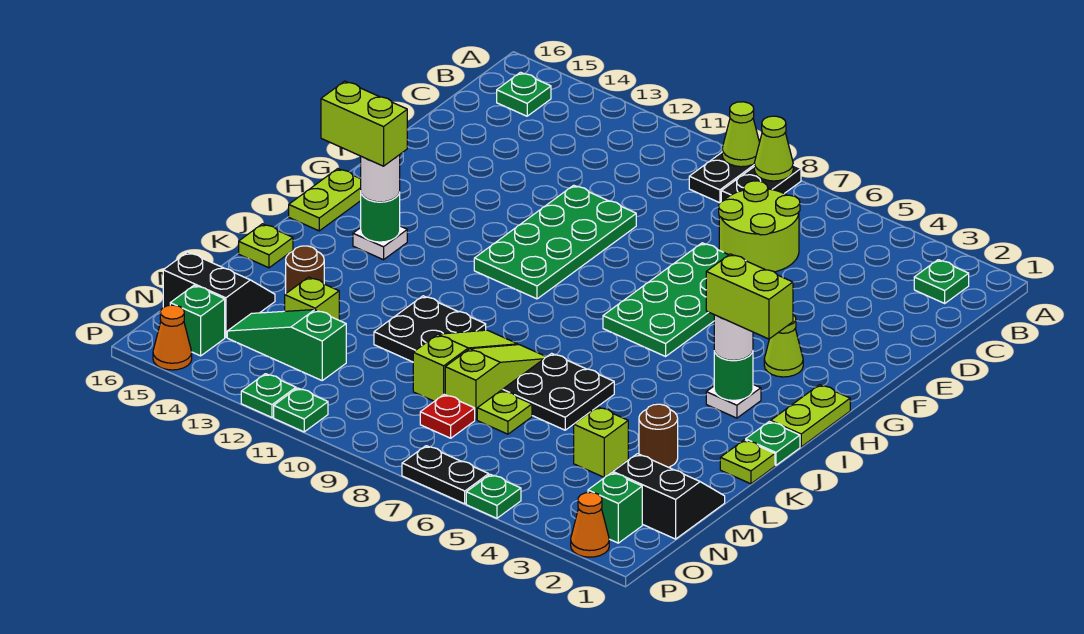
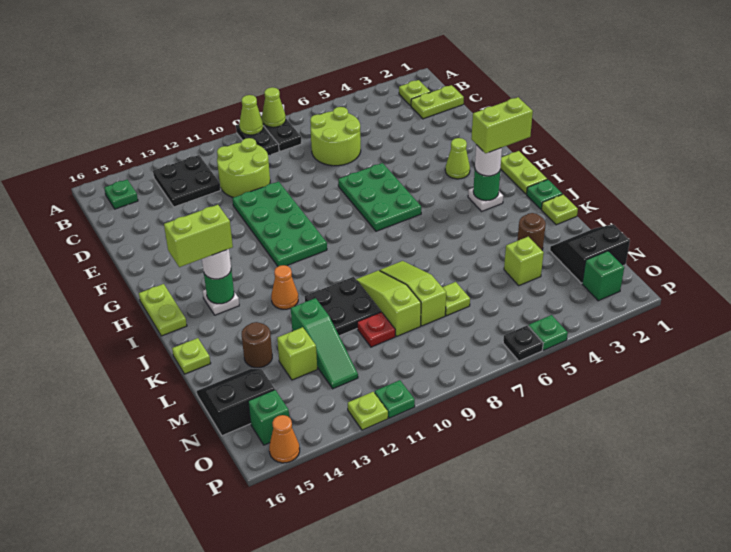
green plate B2 level 1 -> lime plate B2 level 1
none -> lime plate C1:C2 level 1
none -> lime round brick C10:D11 level 1
green plate E6:H7 level 1 -> green plate F6:H7 level 1
black plate K6:L7 level 1 -> black plate B12:C13 level 1
red plate N8 level 1 -> red plate M10 level 1
green slope N12:N14 level 1 top 12 -> green slope L12:N12 level 1 top L
orange cone P2 level 1 -> orange cone J12 level 1
black plate P6:P7 level 1 -> black plate P6 level 1
green plate P12 level 1 -> lime plate P12 level 1

